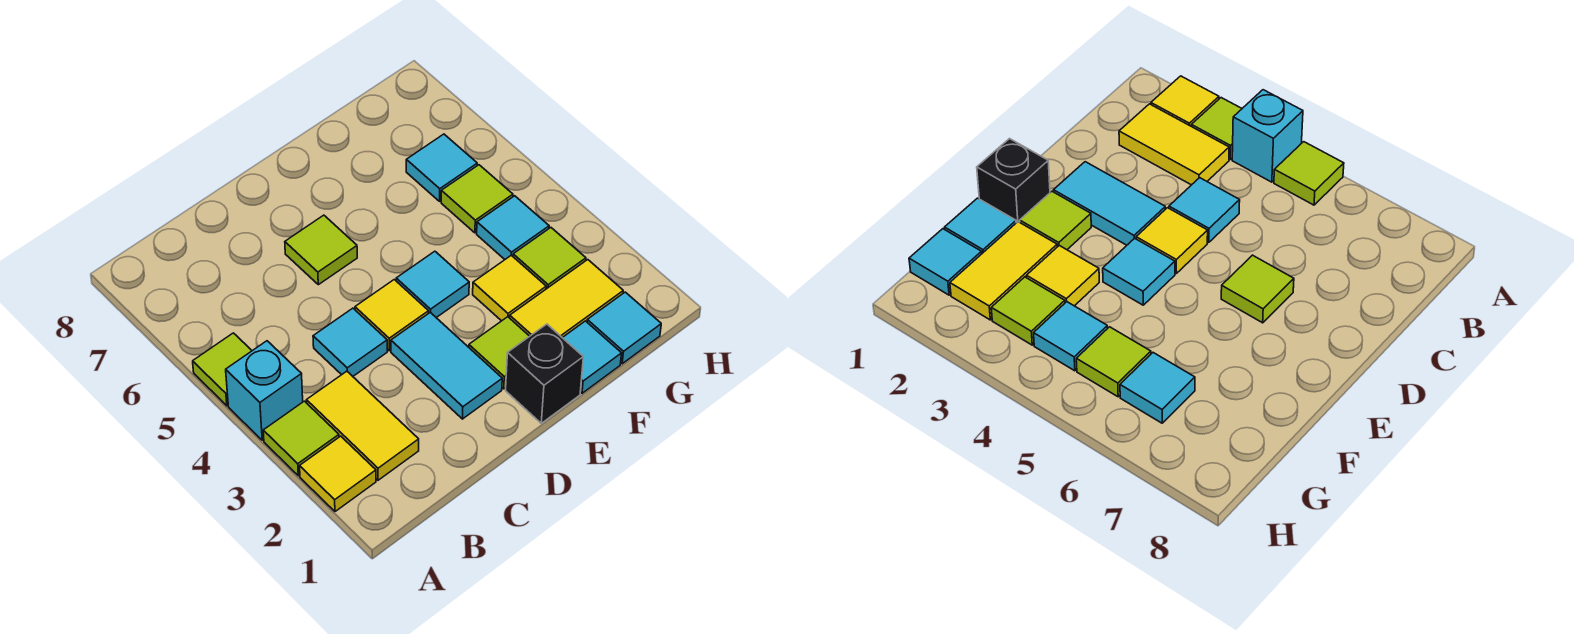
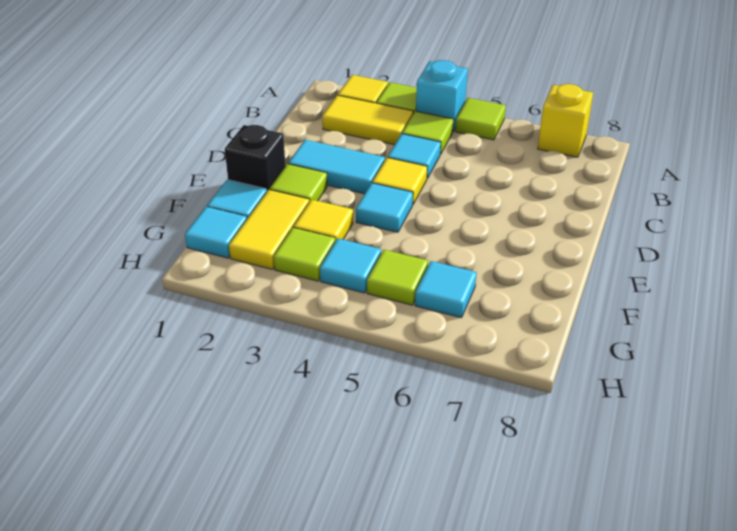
none -> yellow brick A7 level 1
lime tile D6 level 1 -> lime tile B4 level 1

